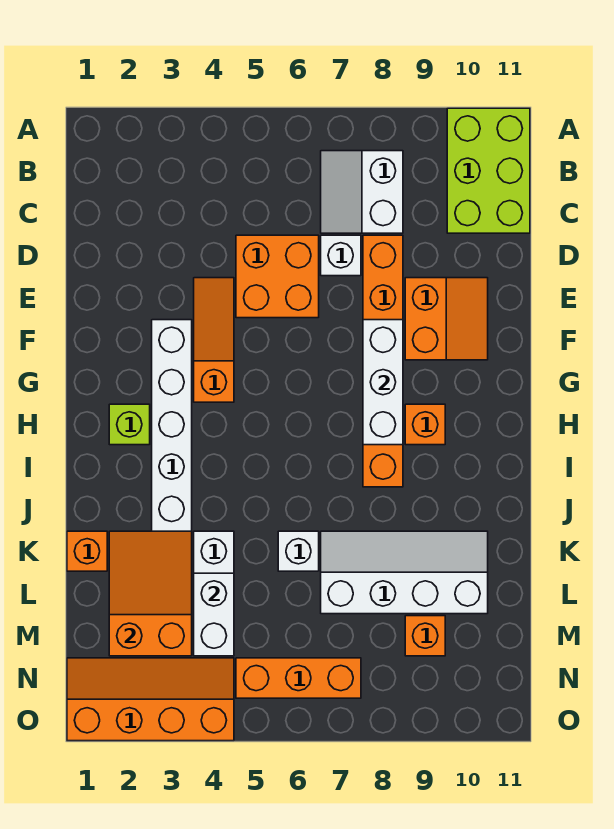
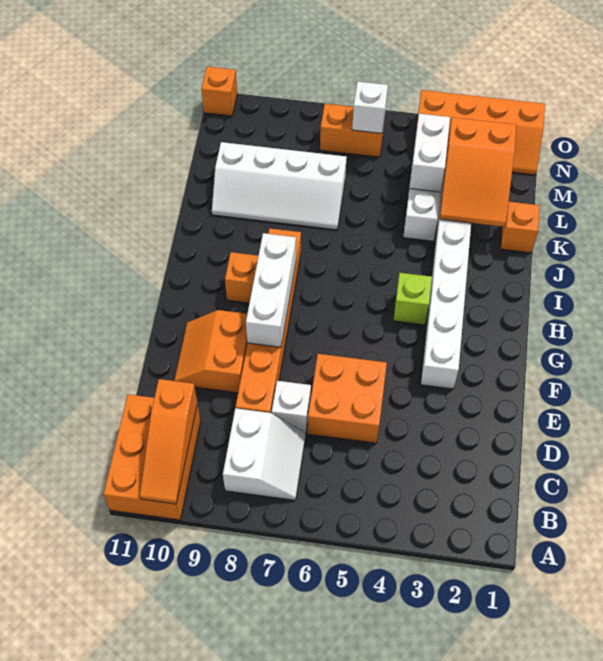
lime brick A10:C11 level 1 -> orange brick A10:C11 level 1
orange slope E4:G4 level 1 top G -> orange slope A10:C10 level 2 top C
lime brick H2 level 1 -> lime brick H4 level 1
white brick K6 level 1 -> white brick N6 level 2
orange brick M9 level 1 -> orange brick O11 level 1
orange brick N5:N7 level 1 -> orange brick N6:N7 level 1

